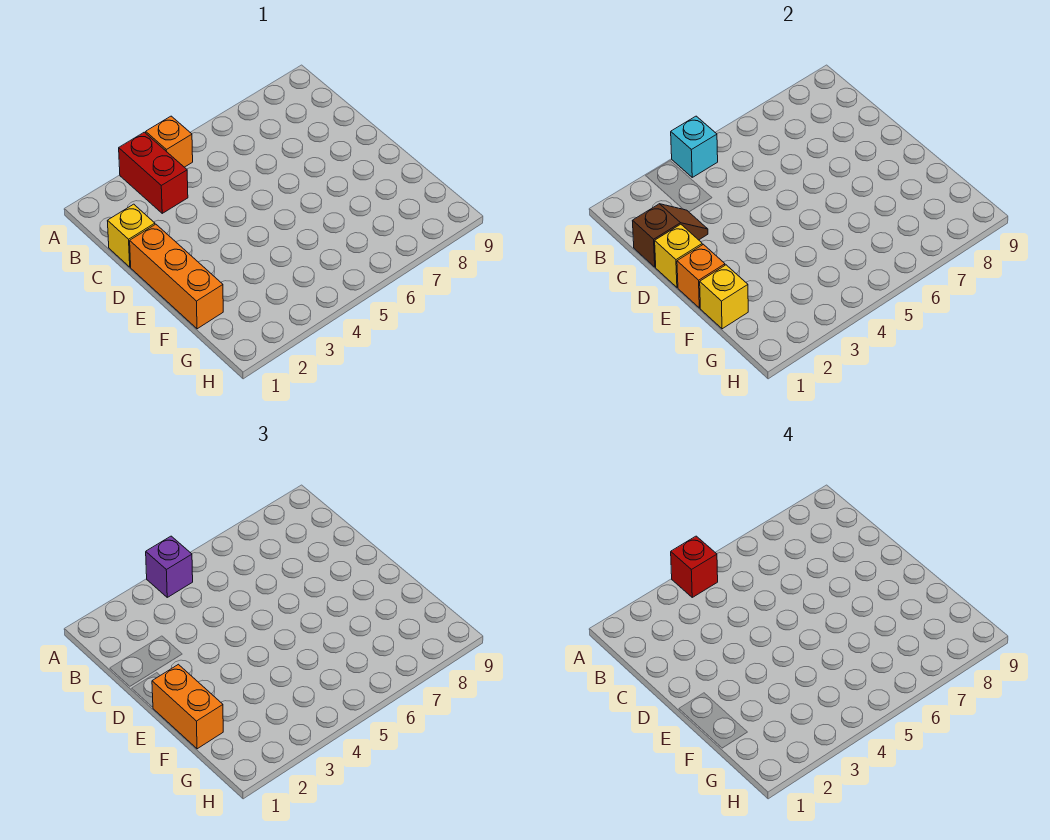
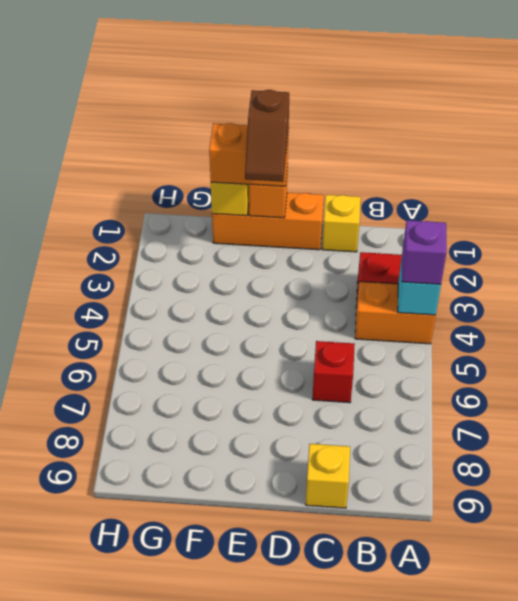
orange brick A4 level 1 -> orange brick A4:B4 level 1
red brick A4 level 4 -> red brick C6 level 1
brown slope C1:C2 level 2 top 1 -> brown slope E1:E2 level 4 top 1
yellow brick D1 level 2 -> yellow brick C9 level 1

